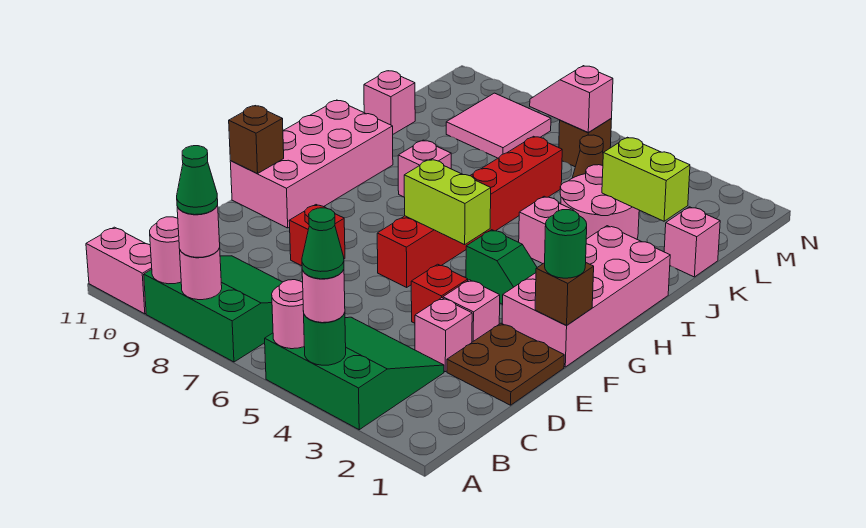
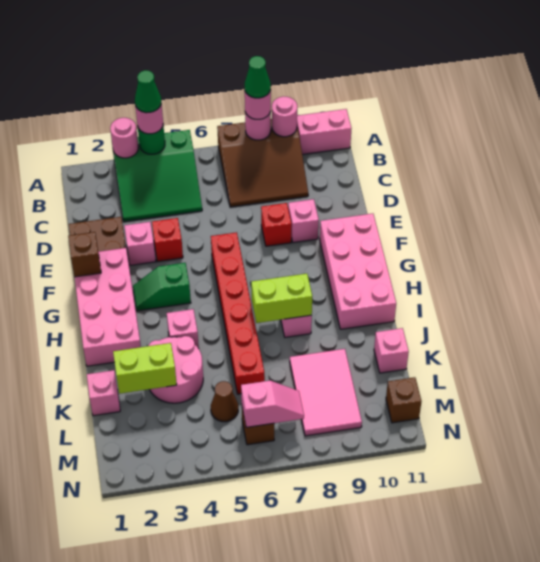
pink round brick A5 level 2 -> pink round brick A3 level 2
green slope A7:C9 level 1 top A -> brown slope A7:C9 level 1 top A
pink brick D3 level 1 -> pink brick E9 level 1
green round brick F1 level 3 -> none
brown brick F11 level 2 -> brown brick M11 level 1
lime brick G5:G6 level 2 -> lime brick I7:I8 level 2
pink tile L8:M9 level 1 -> pink tile K8:M9 level 1

